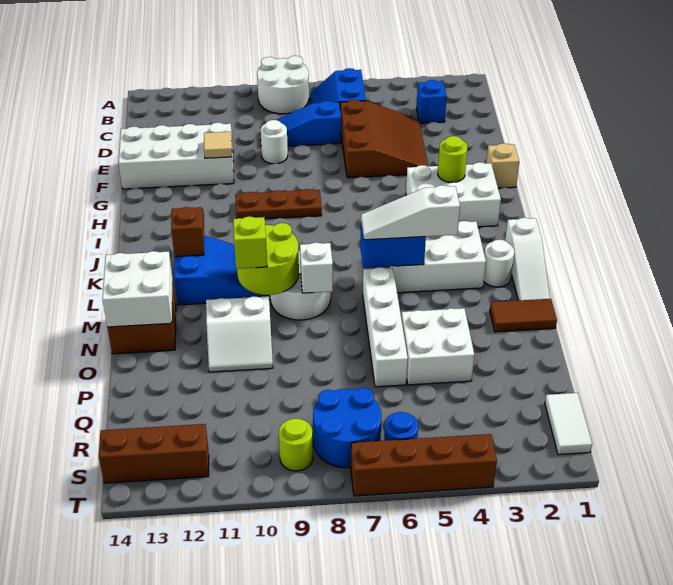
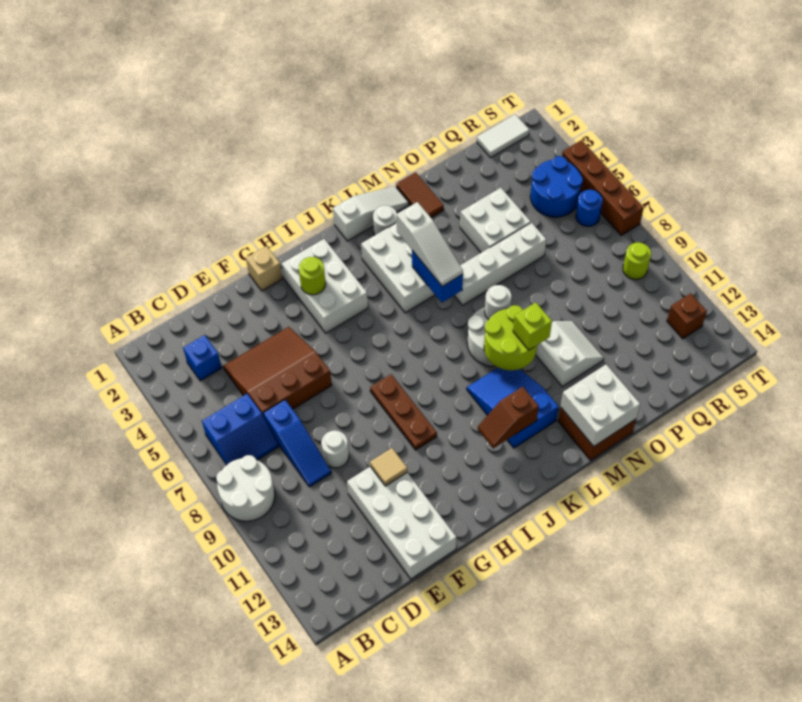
white brick M8 level 2 -> white round brick M8 level 2
blue round brick R7:S8 level 1 -> blue round brick R4:S5 level 1
brown brick S12:S14 level 1 -> brown brick S12 level 1

